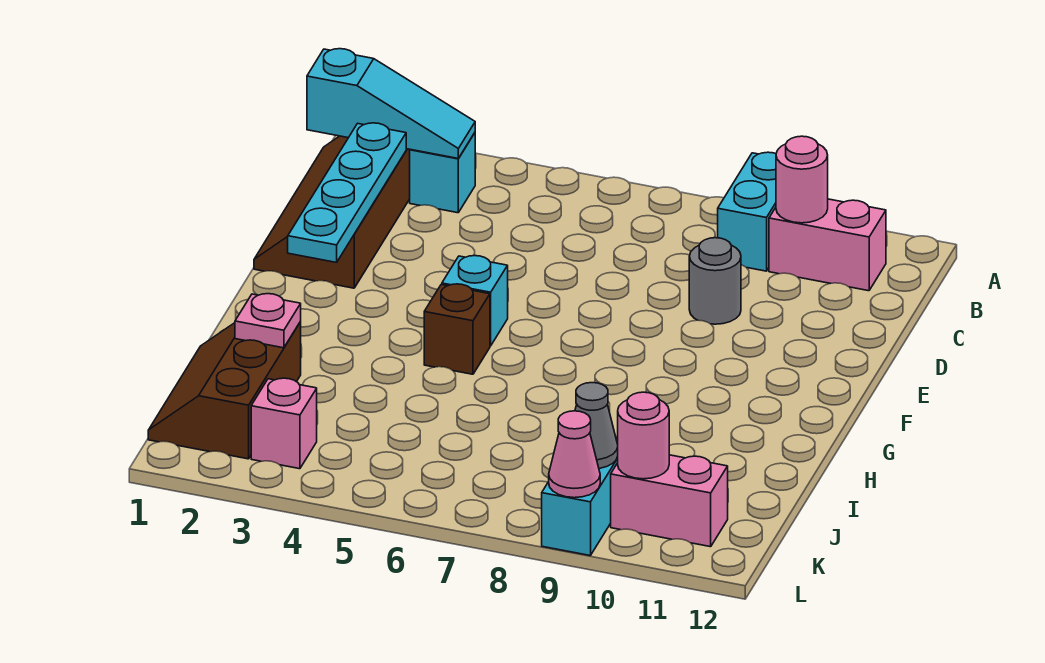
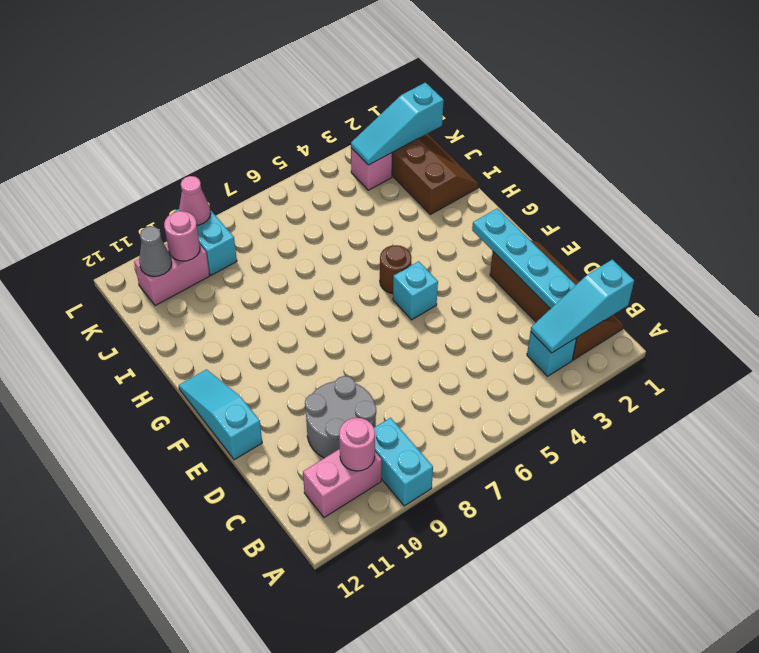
grey round brick D9 level 1 -> grey round brick C9:D10 level 1
none -> cyan slope E12:G12 level 1 top E
brown brick G5 level 1 -> brown round brick G5 level 1
pink plate I2 level 2 -> none
none -> cyan slope K1:K3 level 2 top 1
grey cone K9 level 2 -> grey cone K11 level 2

